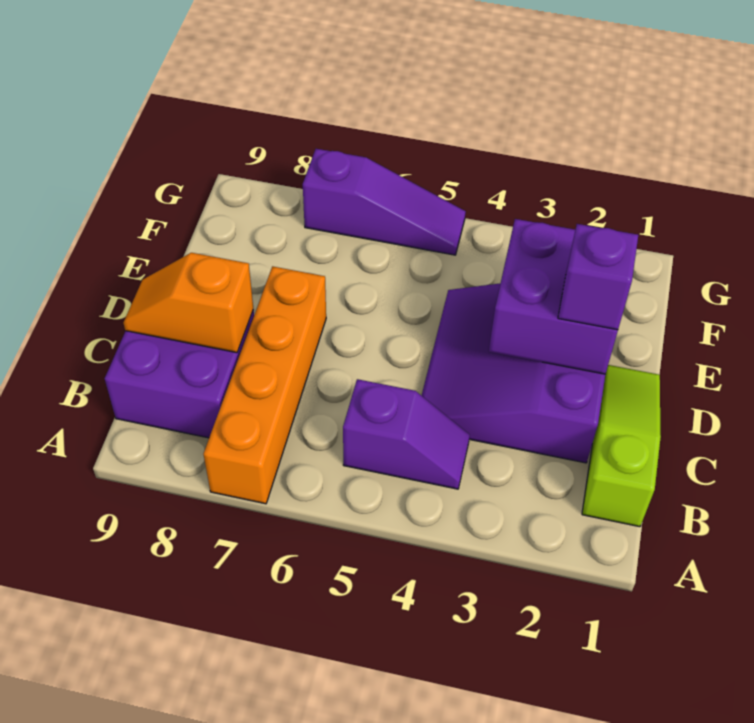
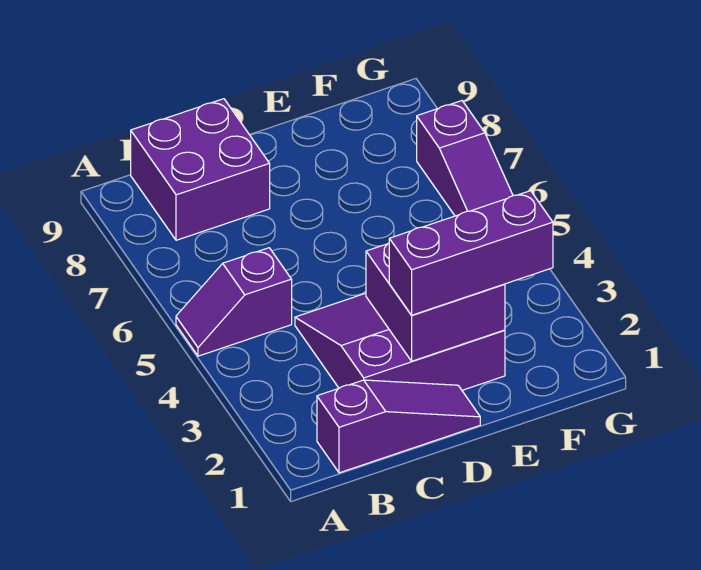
orange brick A7:D7 level 1 -> none
lime slope B1:D1 level 1 top B -> purple slope B1:D1 level 1 top B
purple slope B4:B5 level 1 top 5 -> purple slope A5:B5 level 1 top B
orange slope C8:C9 level 2 top 8 -> none
purple brick D2 level 3 -> purple brick D2:F2 level 3

